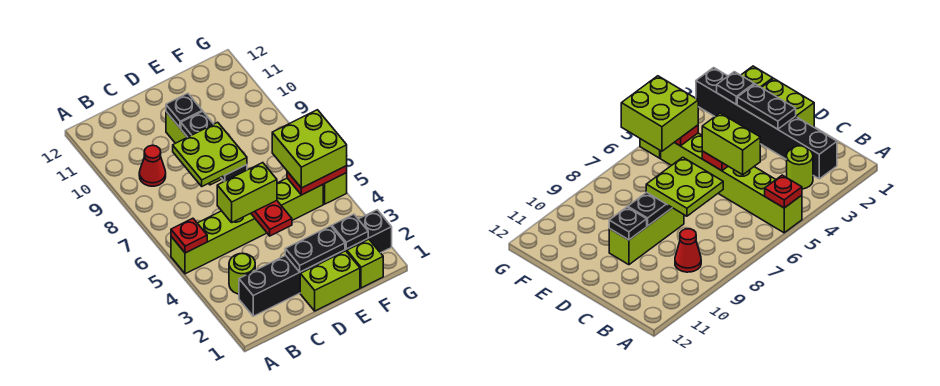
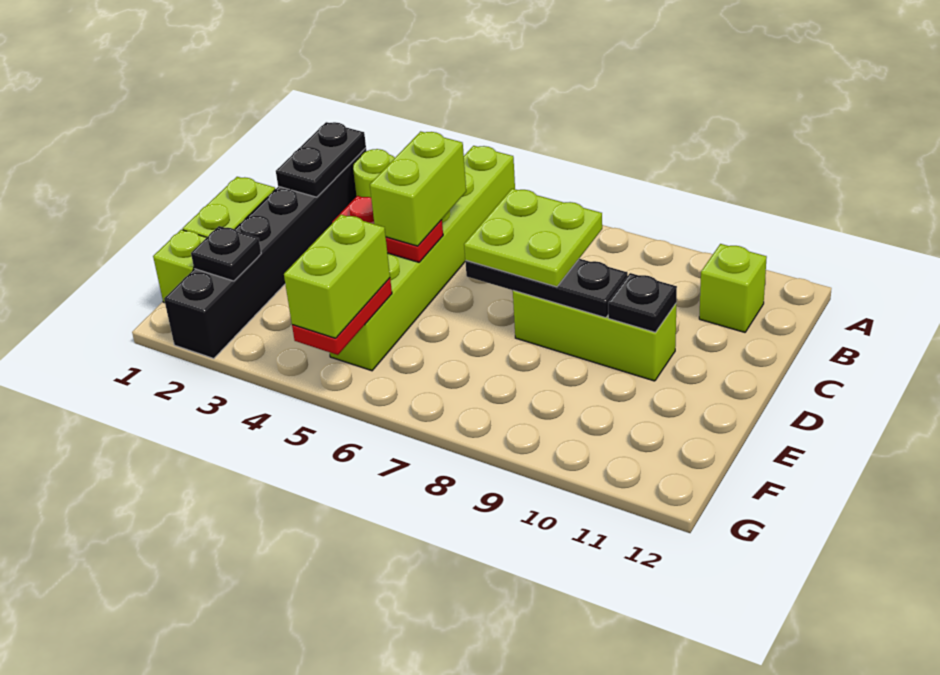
red plate A5 level 2 -> none
red cone B9 level 1 -> none
black plate D2:E2 level 2 -> black plate B2:C2 level 2
lime brick F5:G6 level 3 -> lime brick F5:G5 level 3
lime brick G5 level 1 -> lime brick B11 level 1

